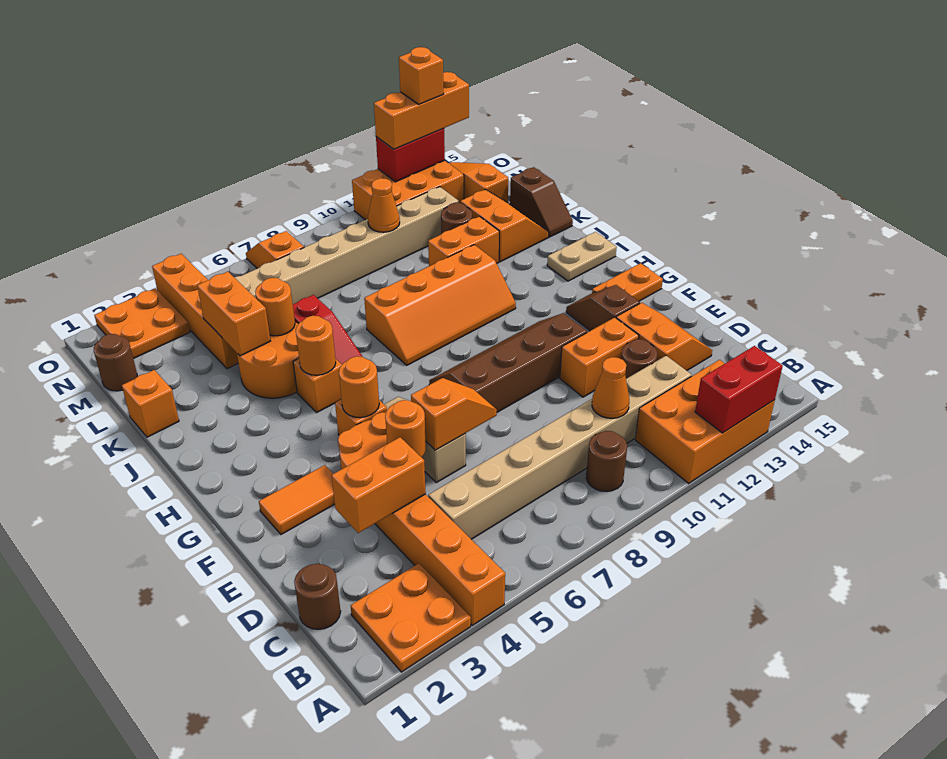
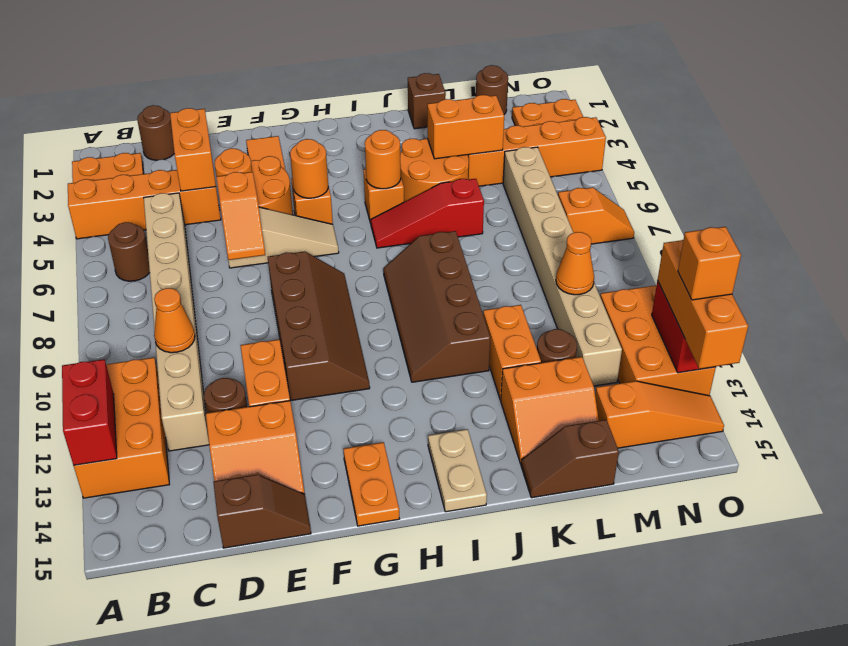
brown round brick B9 level 1 -> brown round brick B6 level 1
brown slope F13:G13 level 1 top F -> brown slope D15:E15 level 1 top D
orange slope I8:J11 level 1 top J -> brown slope I8:J11 level 1 top J
orange brick K1 level 1 -> brown brick K1 level 1
orange round brick K5 level 2 -> none

